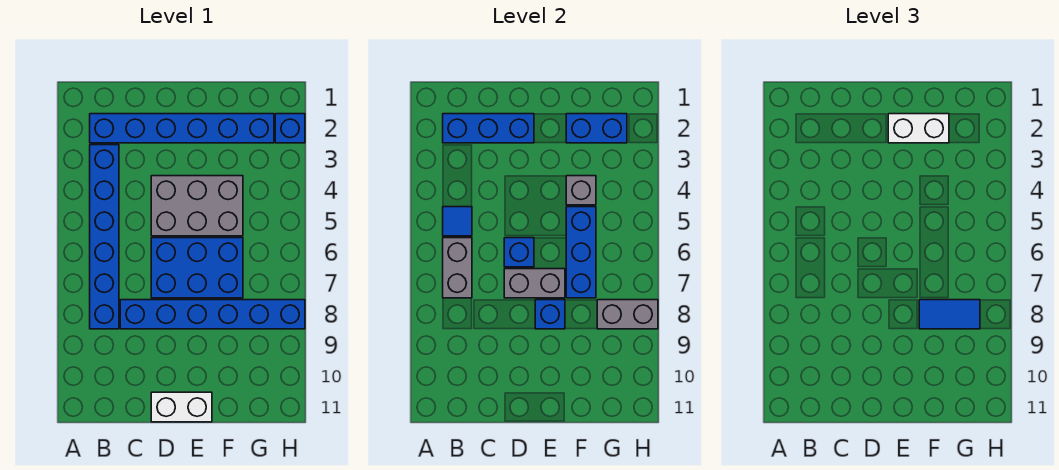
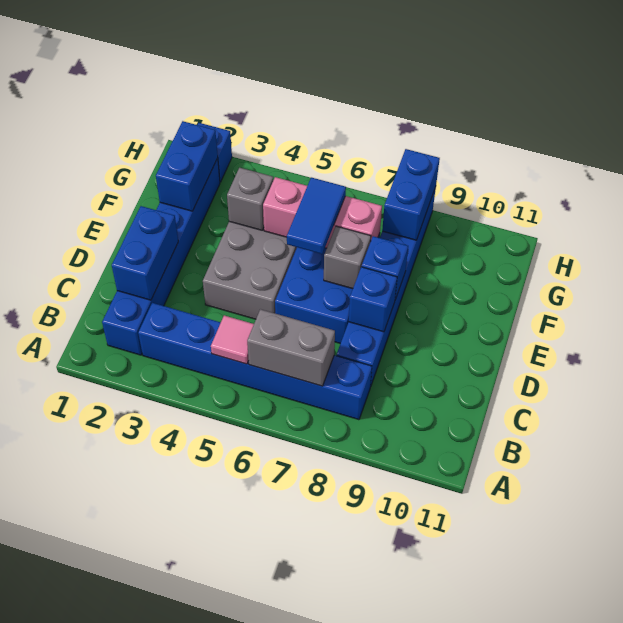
blue brick B2:D2 level 2 -> blue brick C2:D2 level 2
blue tile B5 level 2 -> pink tile B5 level 2
blue brick D6 level 2 -> blue brick D8 level 2
grey brick D7:E7 level 2 -> grey brick E7 level 2
white brick D11:E11 level 1 -> none
white brick E2:F2 level 3 -> none
blue brick F5:F7 level 2 -> pink brick F5:F7 level 2
blue tile F8:G8 level 3 -> blue tile E6:F6 level 3
grey brick G8:H8 level 2 -> blue brick G8:H8 level 2

